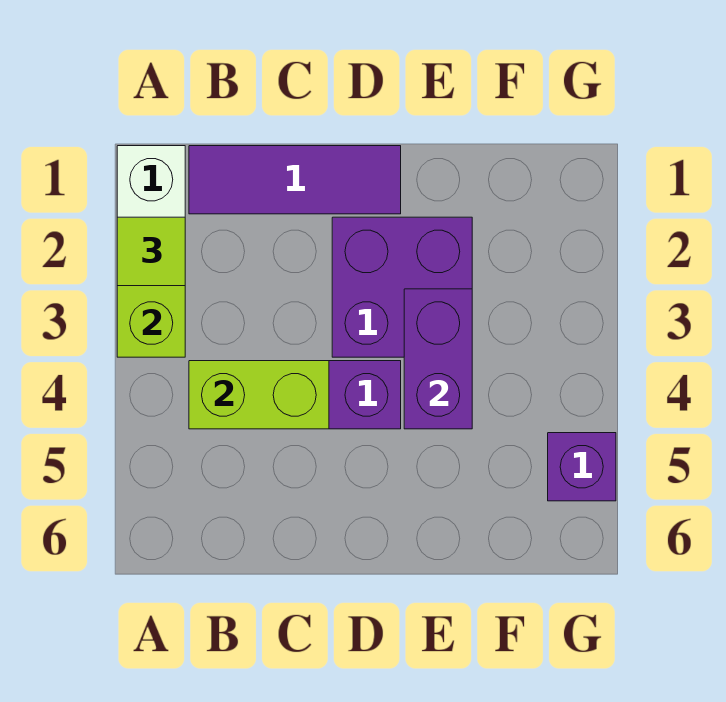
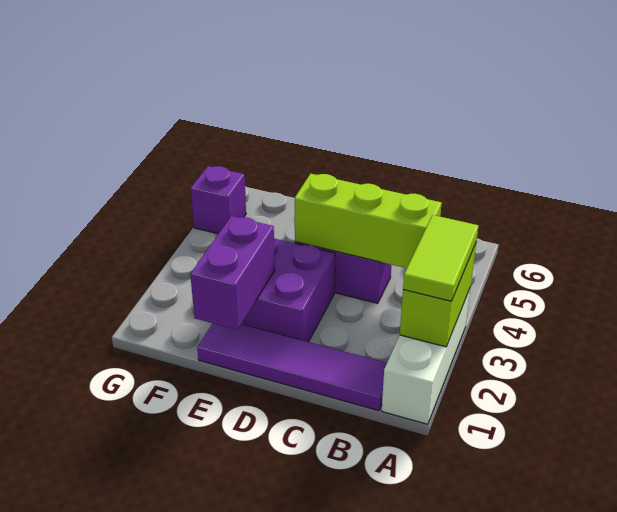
lime tile A2 level 3 -> lime tile A2:A3 level 3
purple tile B1:D1 level 1 -> purple tile B1:E1 level 1
lime brick B4:C4 level 2 -> lime brick B4:D4 level 2
purple brick E3:E4 level 2 -> purple brick E1:E2 level 2

